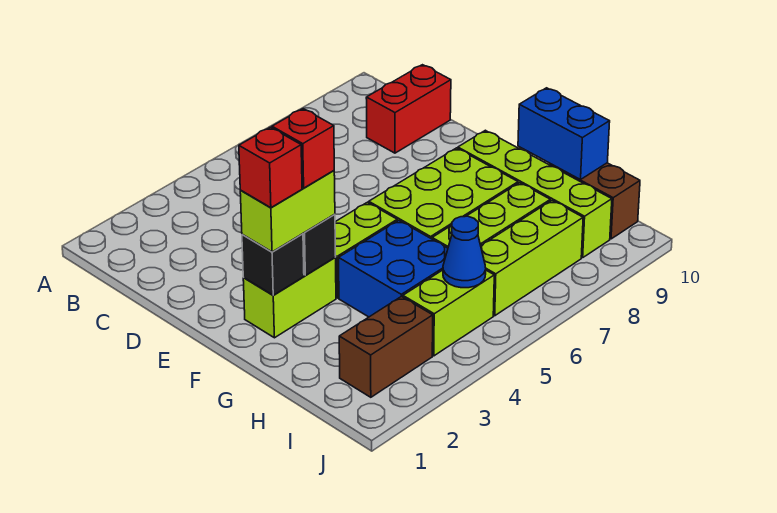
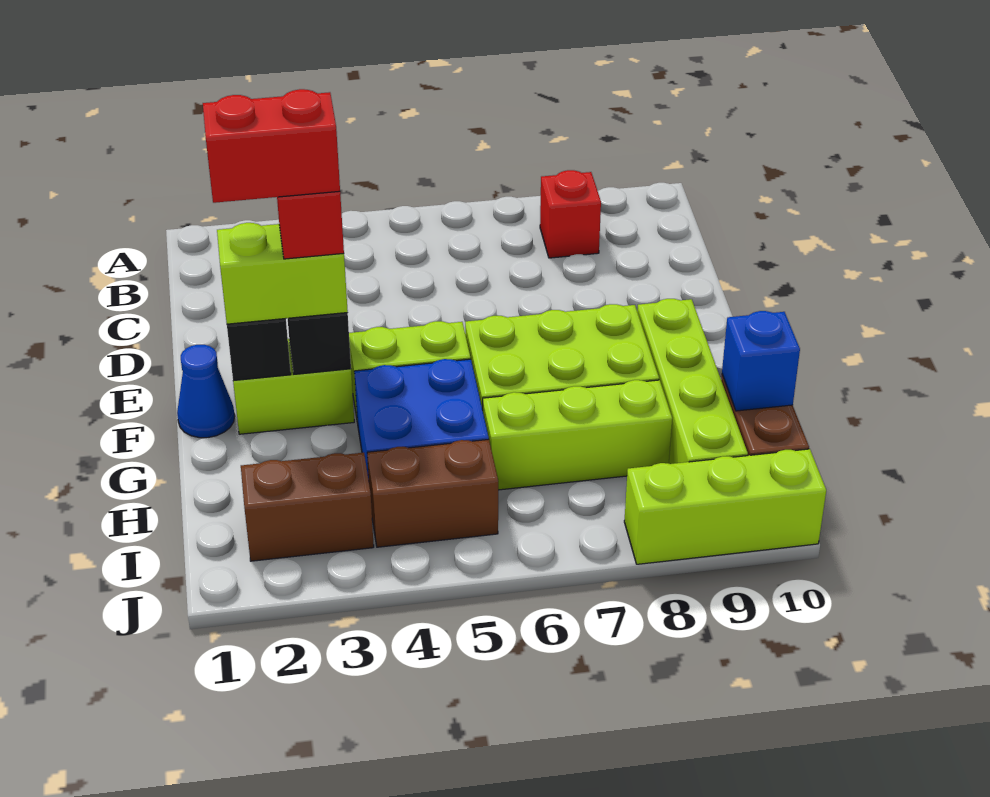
red brick C9:C10 level 1 -> red brick F2:F3 level 5
red brick F2 level 4 -> red brick B8 level 1
blue brick G10:H10 level 2 -> blue brick H10 level 2
lime brick I4:I5 level 1 -> brown brick I4:I5 level 1
blue cone I5 level 2 -> blue cone F1 level 1
lime brick I6:I8 level 1 -> lime brick J8:J10 level 1

